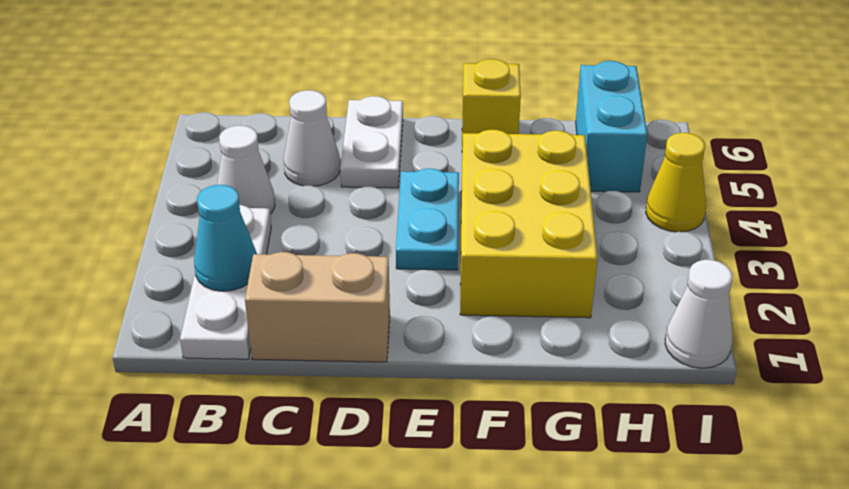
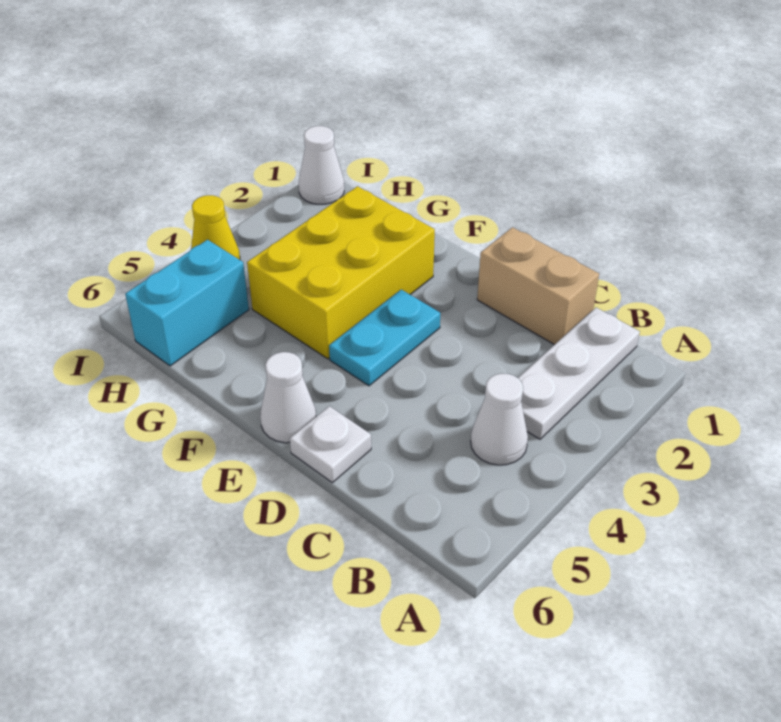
cyan cone B2 level 2 -> none
white cone C5 level 1 -> white cone E6 level 1
white plate D5:D6 level 1 -> white plate D6 level 1
yellow brick F6 level 1 -> none

